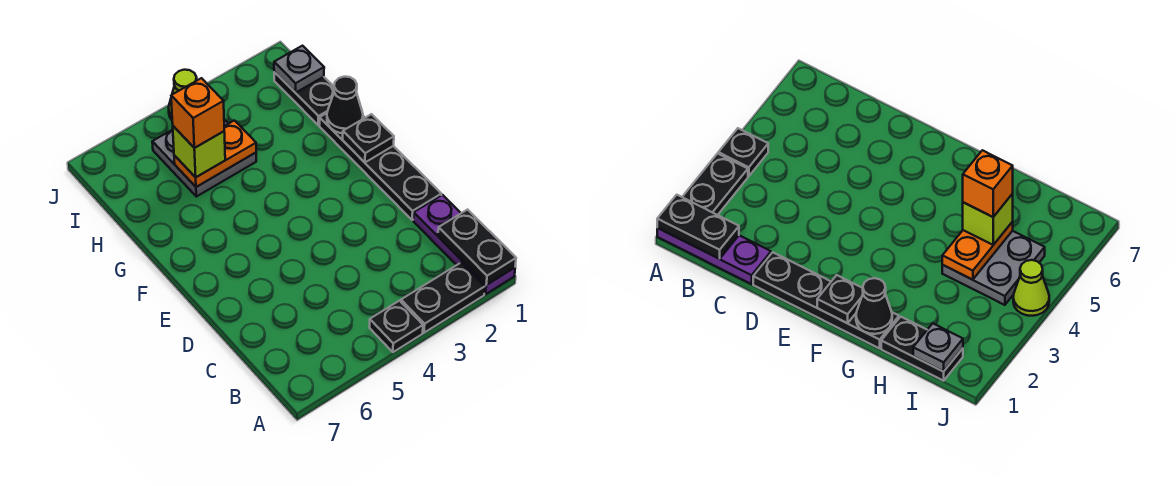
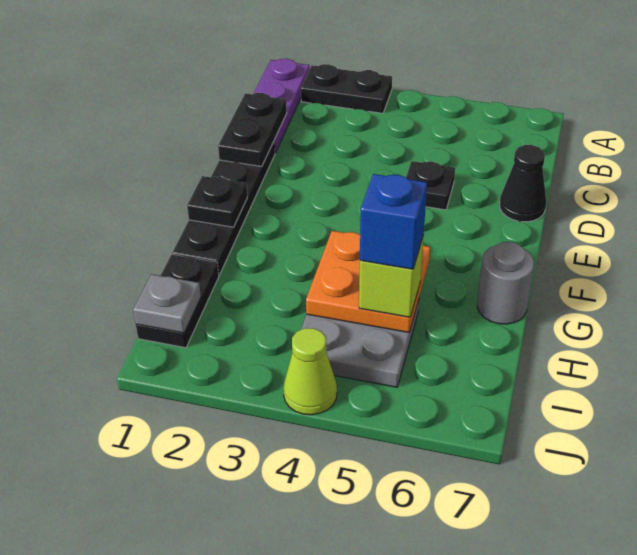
black plate A1:B1 level 2 -> black plate C1:D1 level 2
black plate A4 level 1 -> black plate D5 level 1
black cone G1 level 2 -> black cone D7 level 1
none -> grey round brick G7 level 1
orange plate H4:H5 level 2 -> orange plate G4:H5 level 2
orange brick H5 level 4 -> blue brick H5 level 4

